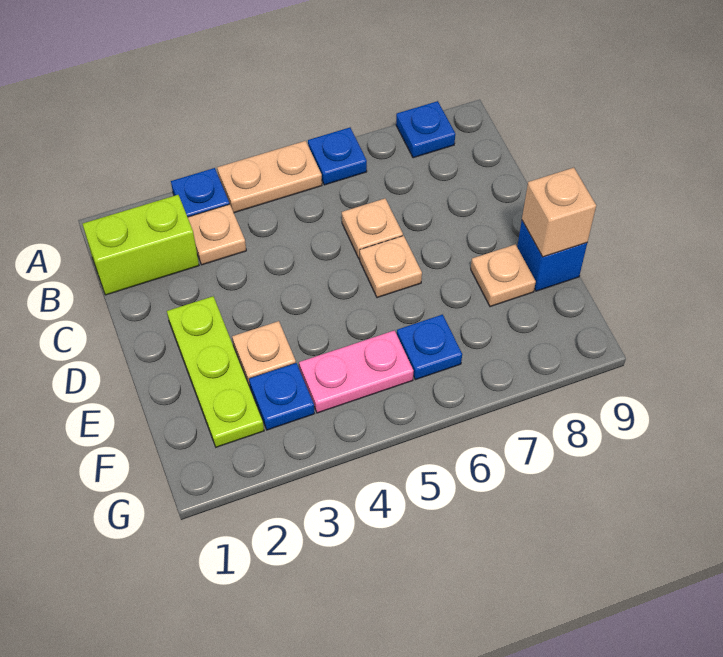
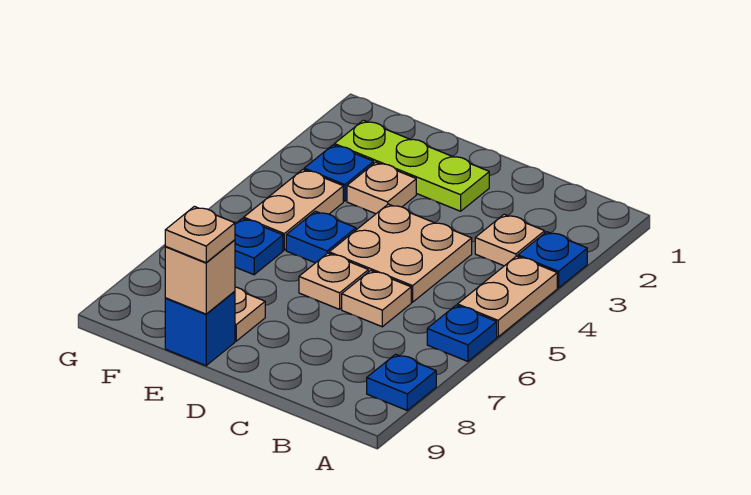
lime brick B1:B2 level 1 -> none
none -> tan plate C4:D5 level 1
none -> blue plate E5 level 1
none -> tan plate E9 level 3
pink plate F4:F5 level 1 -> tan plate F4:F5 level 1

